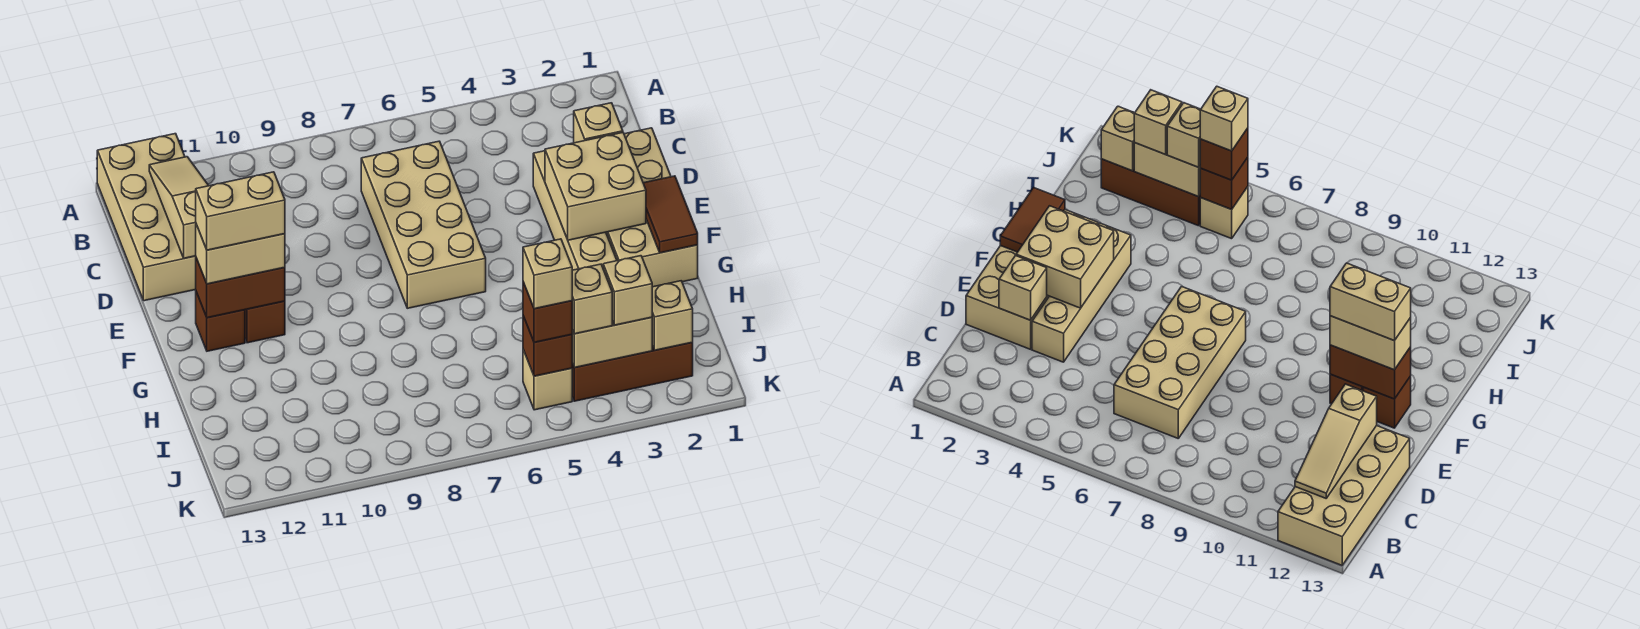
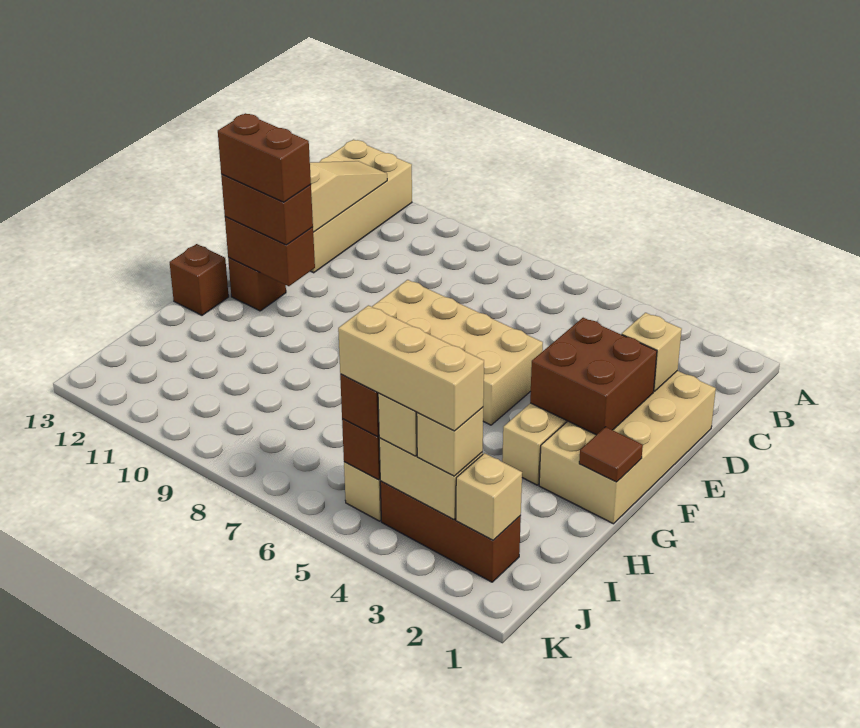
tan brick C6:F7 level 1 -> tan brick E5:F8 level 1
tan brick E2:F3 level 2 -> brown brick E2:F3 level 2
brown tile F1:G1 level 2 -> brown tile G1 level 2
brown brick F11 level 1 -> brown brick G13 level 1
tan brick F11:F12 level 3 -> brown brick F11:F12 level 3
tan brick F11:F12 level 4 -> brown brick F11:F12 level 4
tan brick J5 level 4 -> tan brick J3:J5 level 4

